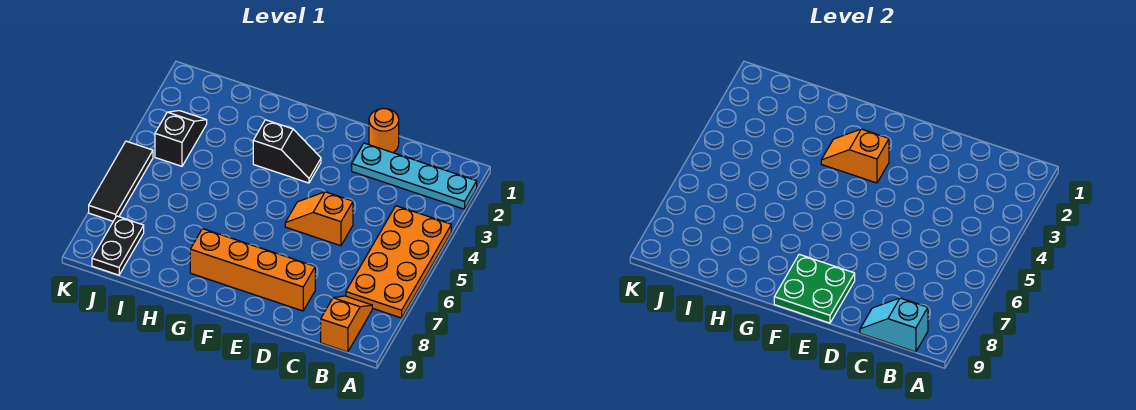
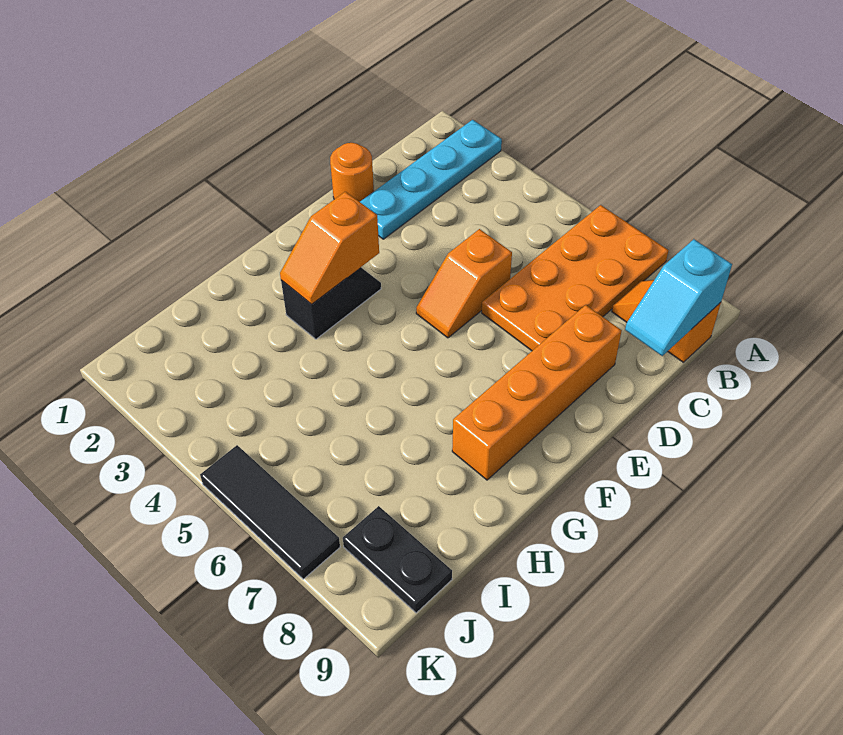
orange plate A4:B7 level 1 -> orange plate A6:D7 level 1
green plate E8:F9 level 2 -> none
black slope J3:J4 level 1 top 4 -> none

